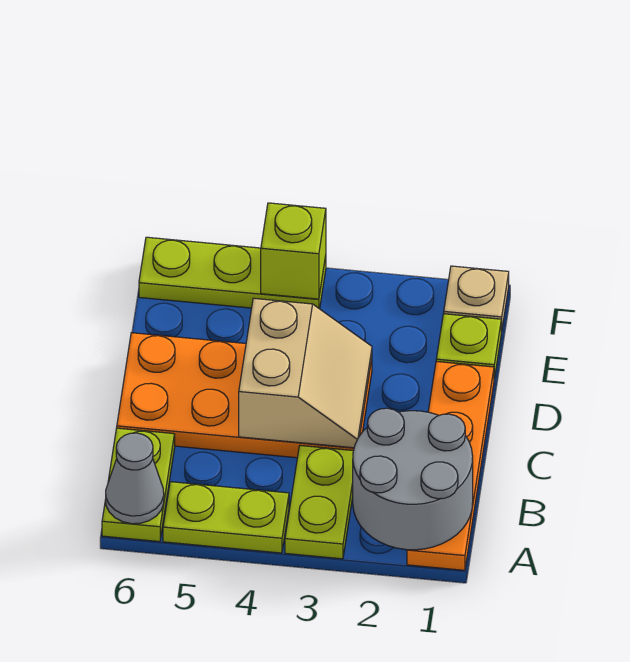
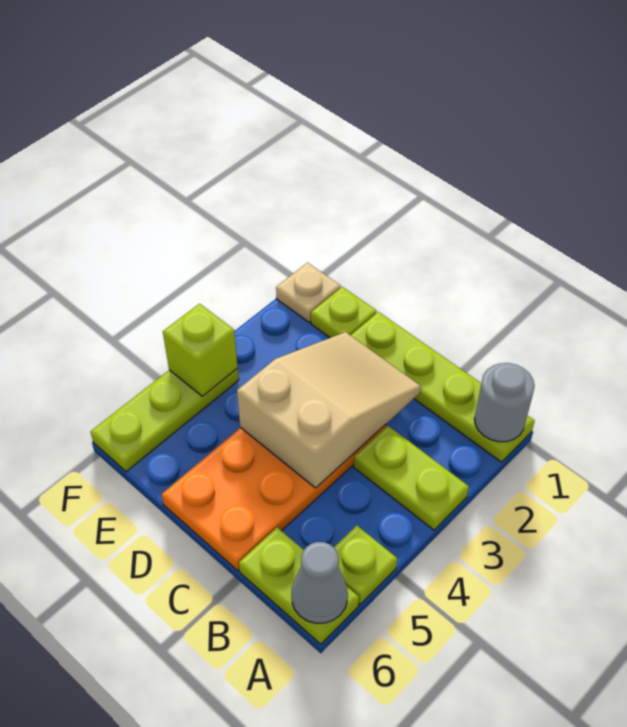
orange plate A1:D1 level 1 -> lime plate A1:D1 level 1
grey round brick A1:B2 level 2 -> grey round brick A1 level 2
lime plate A4:A5 level 1 -> lime plate A5 level 1
tan slope C3:D4 level 2 top 4 -> tan slope C2:D4 level 2 top 4

